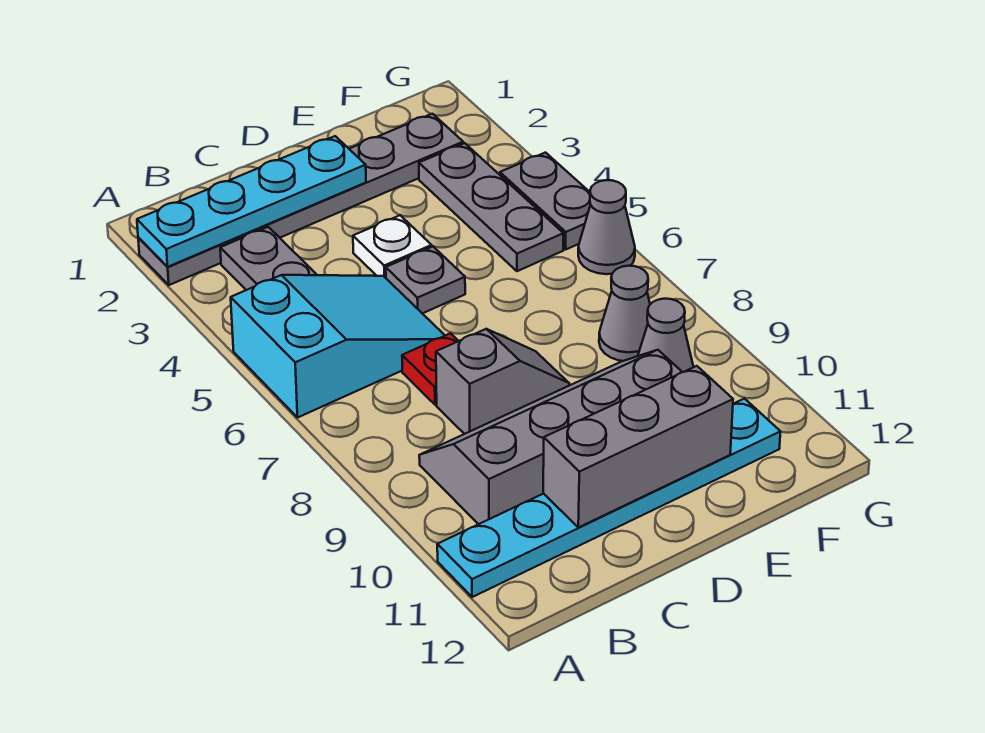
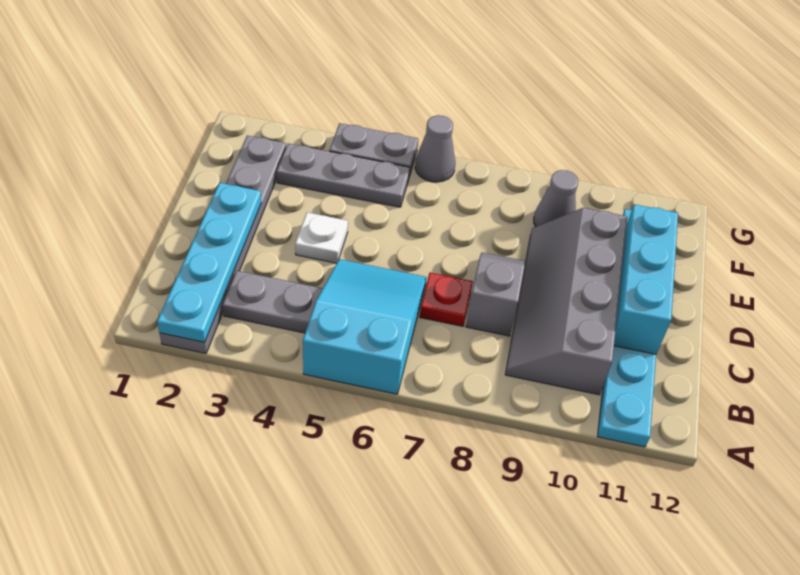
grey brick C11:E11 level 2 -> cyan brick C11:E11 level 2
grey plate D5 level 1 -> none
grey cone F8 level 1 -> none

